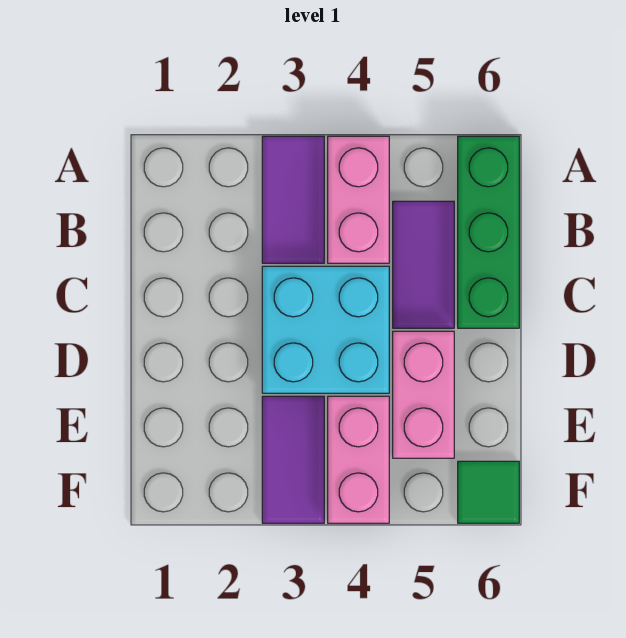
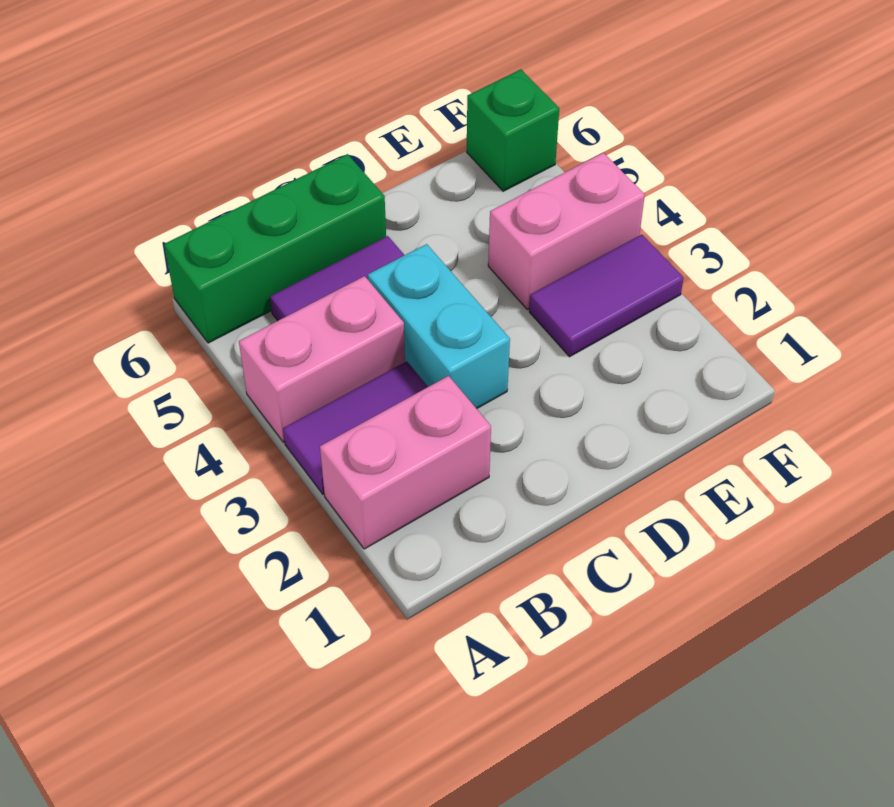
cyan brick C3:D4 level 1 -> cyan brick C3:C4 level 1
pink brick D5:E5 level 1 -> pink brick A2:B2 level 1
green tile F6 level 1 -> green brick F6 level 1

